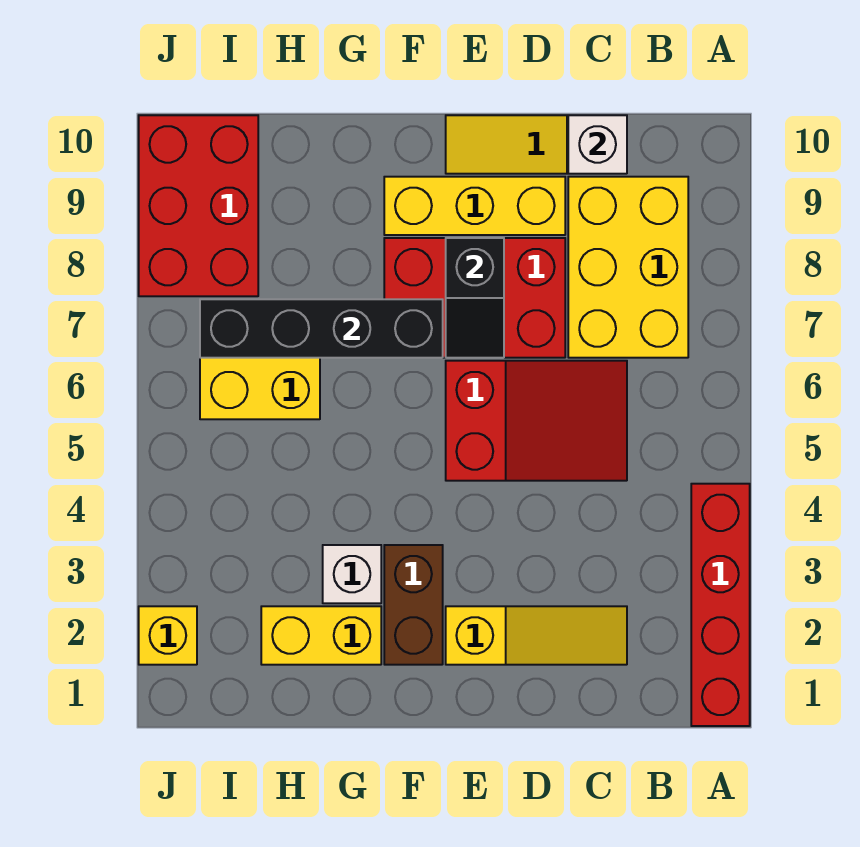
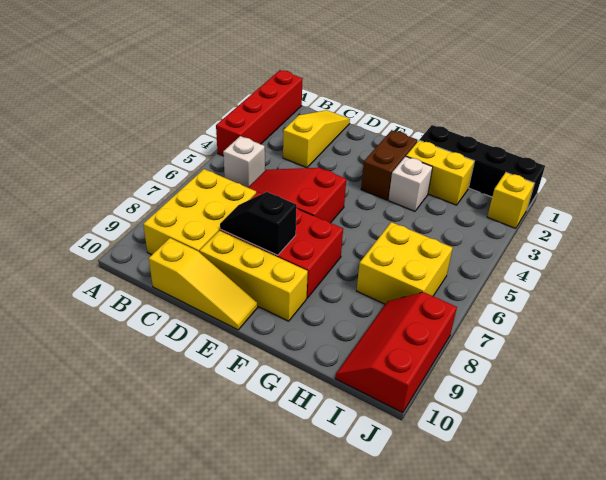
yellow slope C2:E2 level 1 top E -> yellow slope C1:C3 level 1 top 3
white brick C10 level 2 -> white brick B5 level 1
black slope E7:E8 level 2 top 8 -> black slope D8:E8 level 2 top E
black brick F7:I7 level 2 -> black brick G1:J1 level 1
red brick I8:J10 level 1 -> red slope I8:J10 level 1 top J

